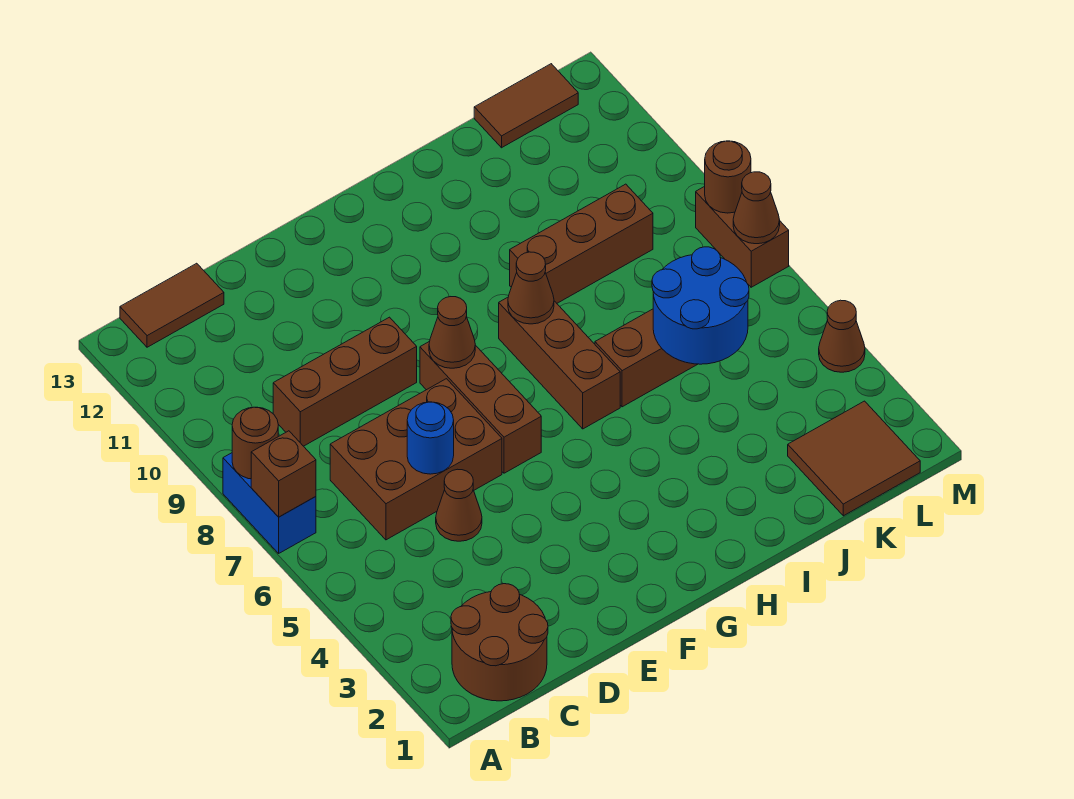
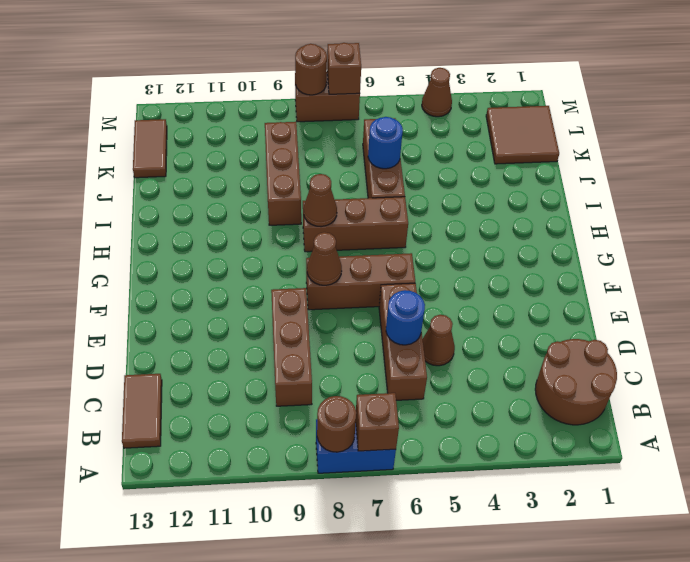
brown brick C6:E7 level 1 -> brown brick C6:E6 level 1
blue round brick J5:K6 level 2 -> blue round brick J6 level 2
brown cone M7 level 2 -> brown brick M7 level 2

